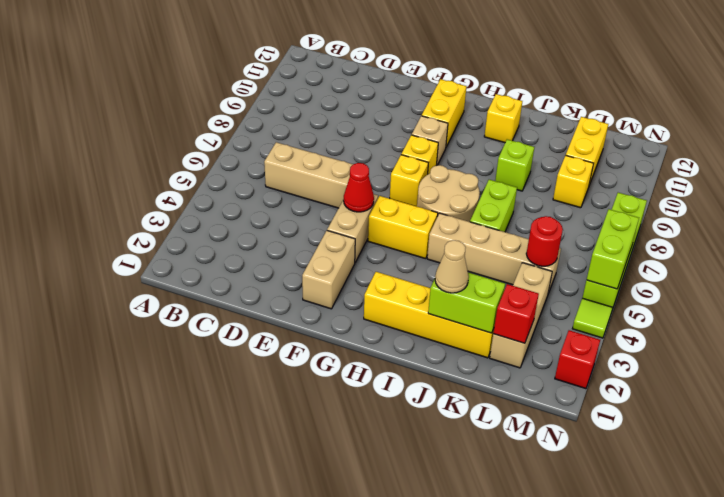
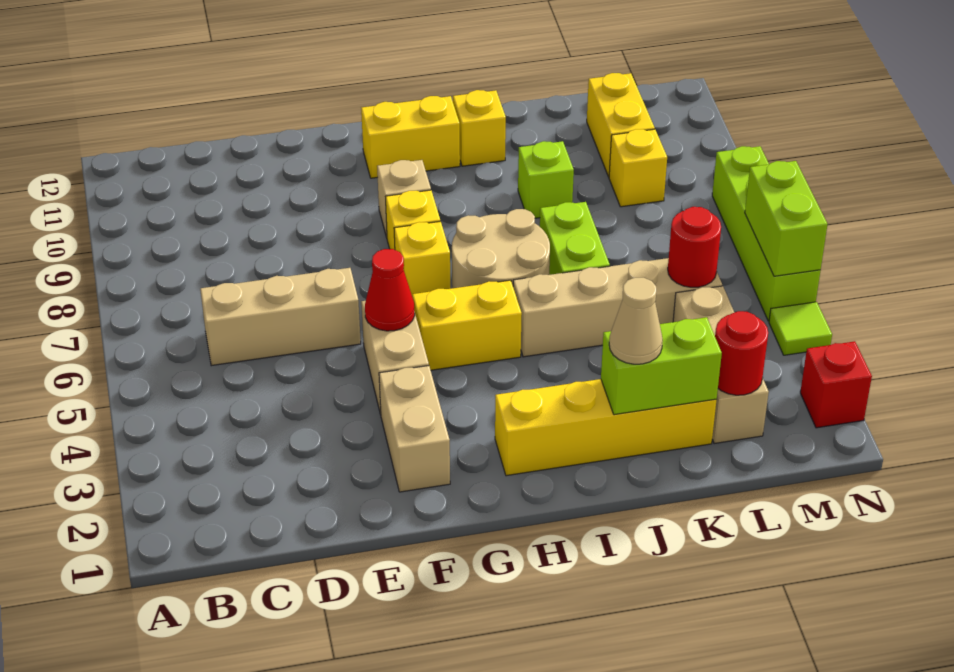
yellow brick G10:G11 level 1 -> yellow brick G11:H11 level 1
red brick L2 level 2 -> red round brick L2 level 2

